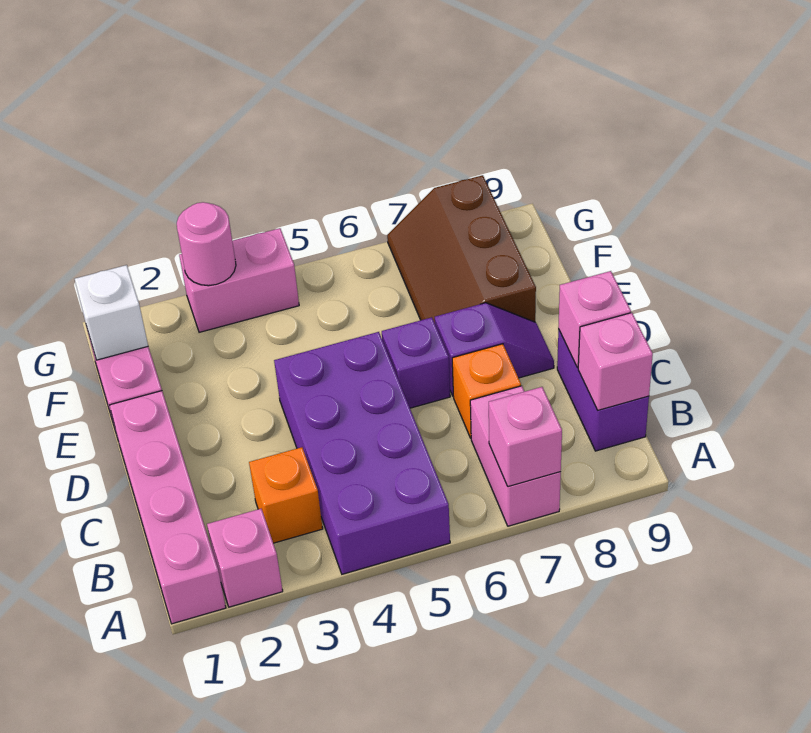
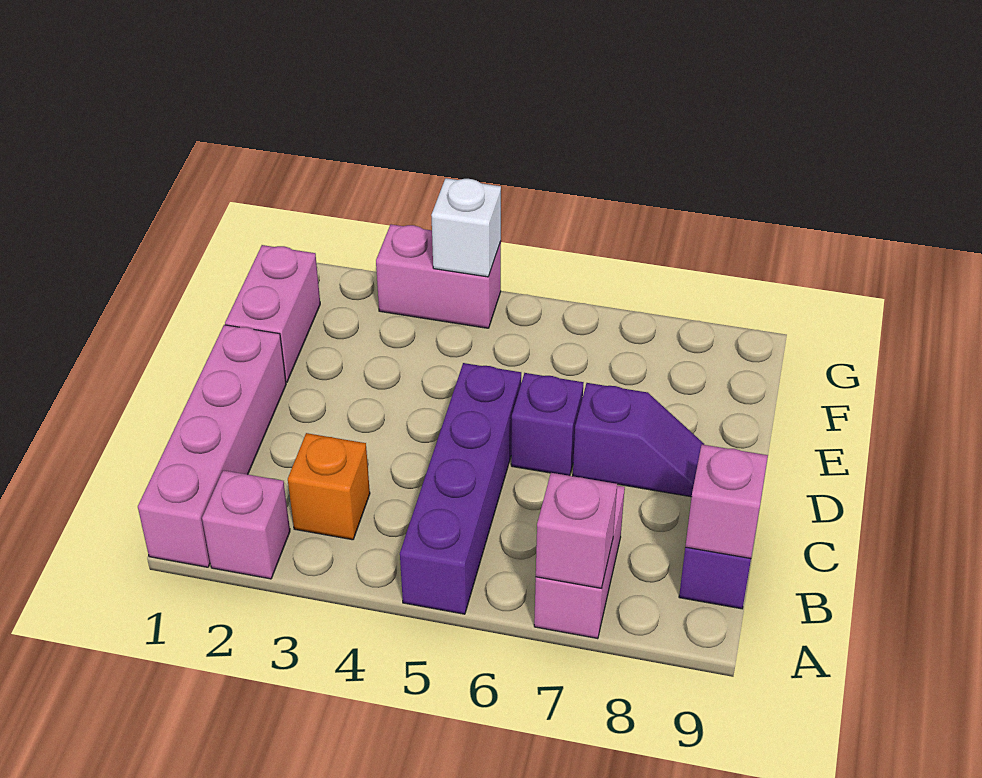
purple brick A4:D5 level 1 -> purple brick A5:D5 level 1
orange brick C7 level 1 -> none
pink brick C9 level 2 -> none
brown slope E7:G8 level 1 top 8 -> none
white brick F1 level 2 -> white brick G4 level 2
pink round brick G3 level 2 -> none

